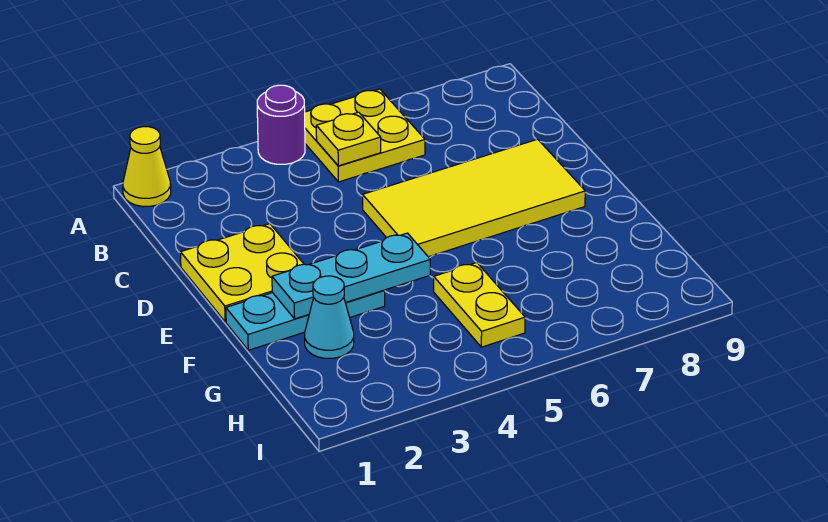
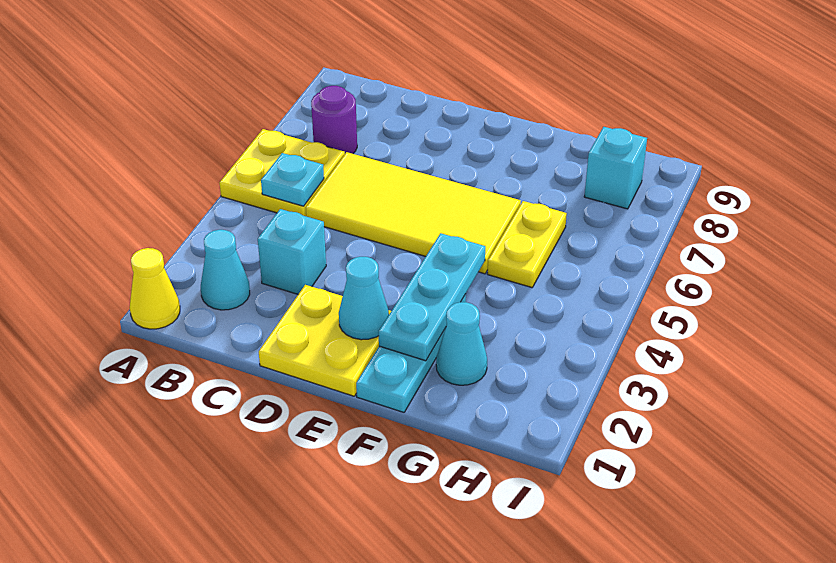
purple round brick A4 level 1 -> purple round brick B7 level 1
none -> cyan cone B2 level 1
yellow plate B5 level 2 -> cyan plate B5 level 2
none -> cyan brick C3 level 1
yellow tile D5:E8 level 1 -> yellow tile C5:F6 level 1
none -> cyan cone E2 level 2
yellow plate G5:H5 level 1 -> yellow plate G5:G6 level 1
none -> cyan brick H8 level 1

